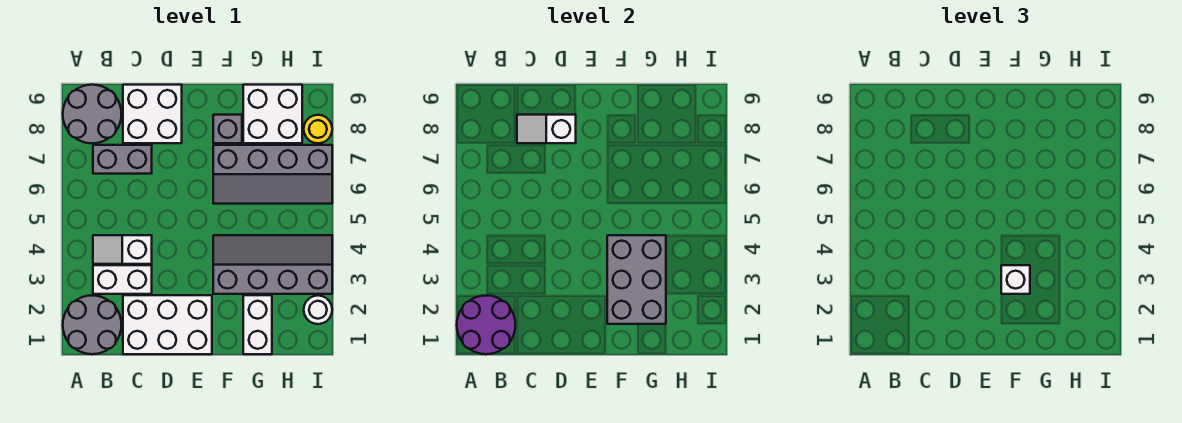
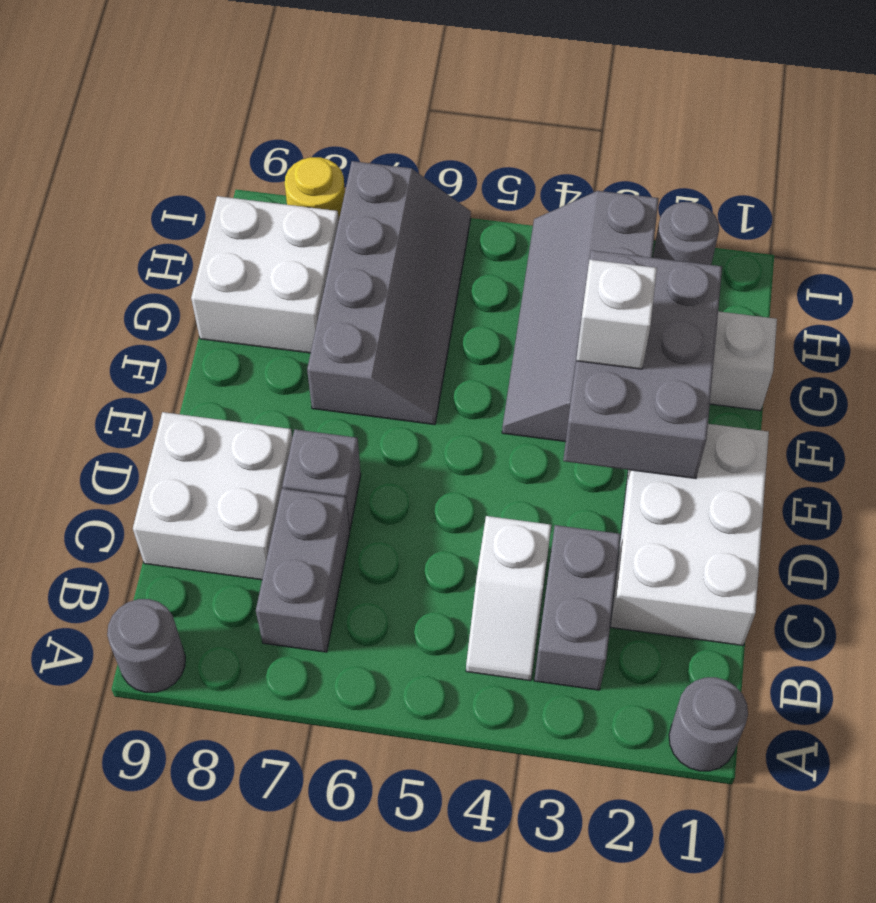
grey round brick A1:B2 level 1 -> grey round brick A1 level 1
purple round brick A1:B2 level 2 -> none
grey round brick A8:B9 level 1 -> grey round brick A9 level 1
white brick B3:C3 level 1 -> grey brick B3:C3 level 1
white slope C8:D8 level 2 top D -> none
grey brick F2:G4 level 2 -> grey brick E2:G3 level 2
grey brick F8 level 1 -> grey brick D7 level 1
white round brick I2 level 1 -> grey round brick I2 level 1

